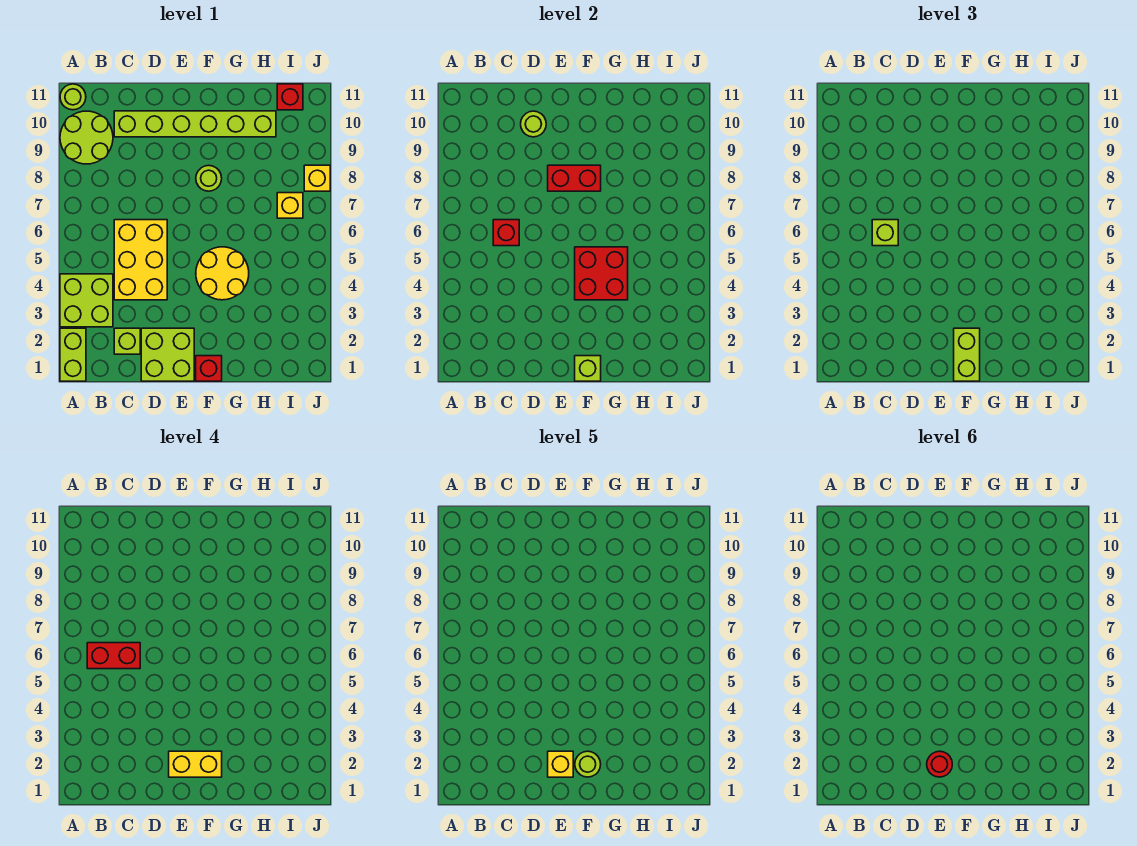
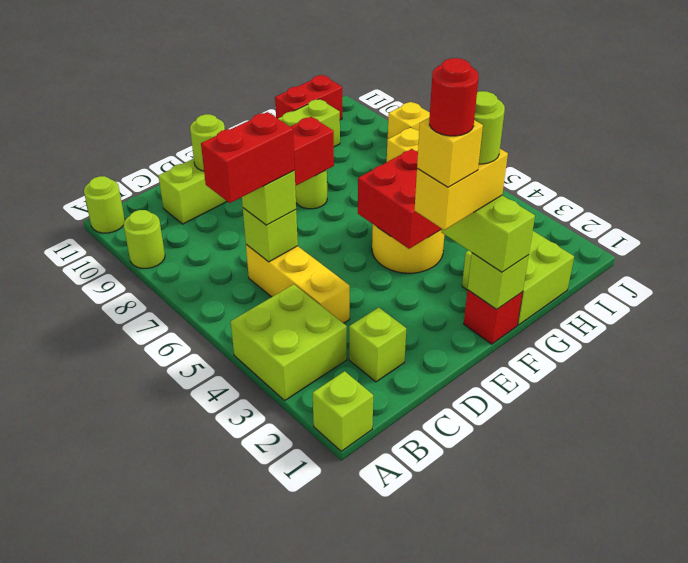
lime brick A1:A2 level 1 -> lime brick A1 level 1
lime round brick A9:B10 level 1 -> lime round brick A9 level 1
yellow brick C4:D6 level 1 -> yellow brick C4:C6 level 1
red brick C6 level 2 -> lime brick C6 level 2
lime brick D1:E2 level 1 -> lime brick G1:H2 level 1
red brick I11 level 1 -> red brick H11:I11 level 1

